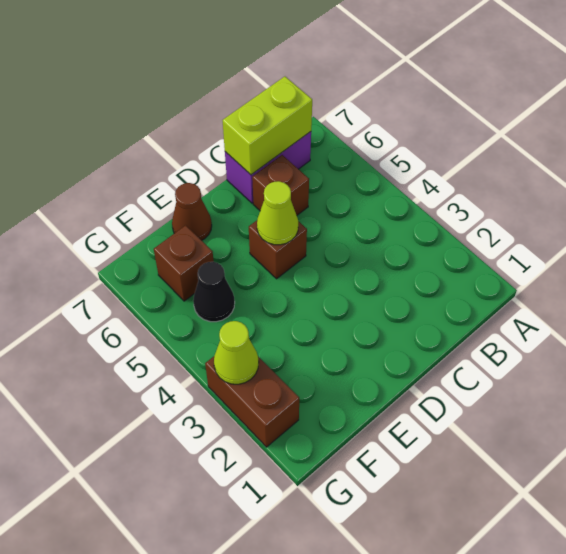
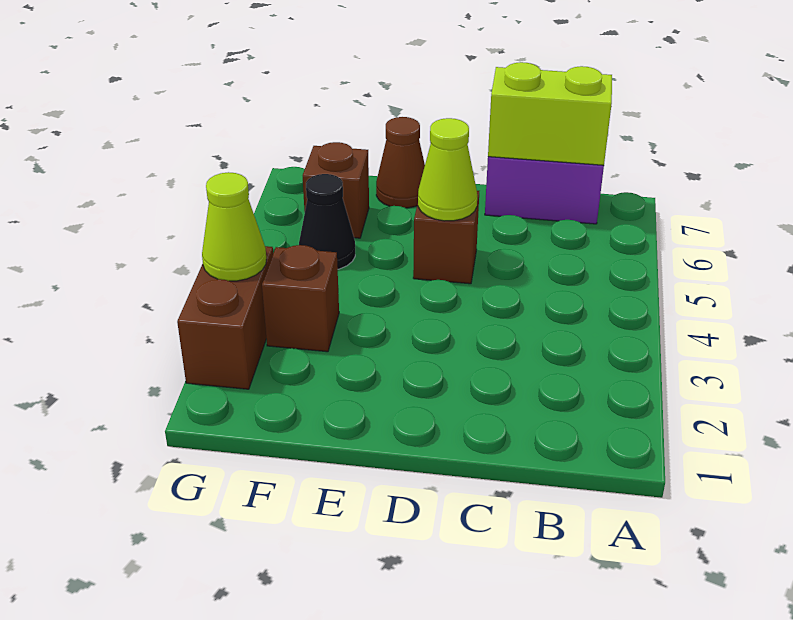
brown brick C6 level 1 -> brown brick F3 level 1

